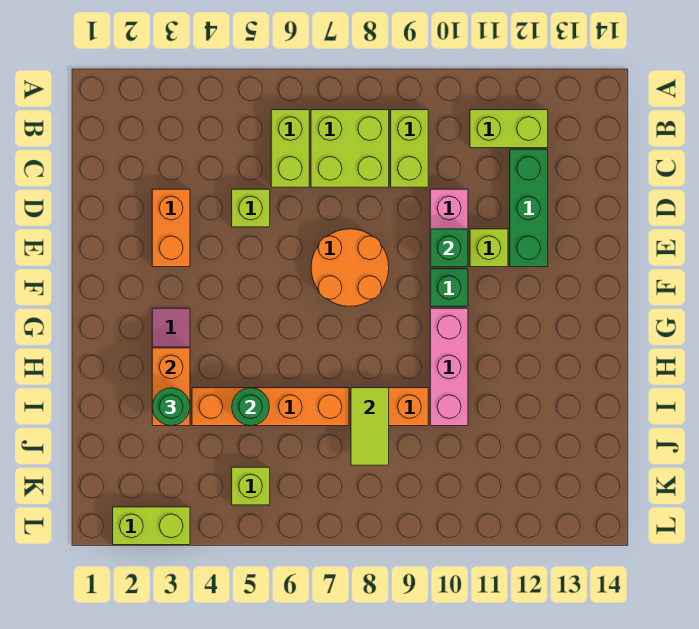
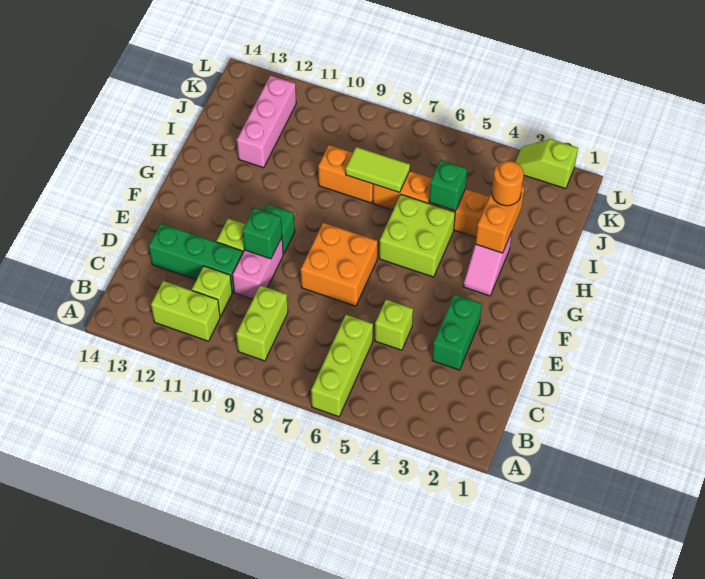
lime brick B6:C6 level 1 -> lime brick A6:C6 level 1
lime brick B7:C8 level 1 -> lime brick G5:H6 level 1
green brick C12:E12 level 1 -> green brick D11:D13 level 1
orange brick D3:E3 level 1 -> green brick D3:E3 level 1
orange round brick E7:F8 level 1 -> orange brick E7:F8 level 1
pink brick G10:I10 level 1 -> pink brick I12:K12 level 1
green round brick I3 level 3 -> orange round brick I3 level 3
green round brick I5 level 2 -> green brick I5 level 2
lime tile I8:J8 level 2 -> lime tile I7:I8 level 2
lime brick K5 level 1 -> lime brick C11 level 1
lime brick L2:L3 level 1 -> lime slope L2:L3 level 1 top 2

